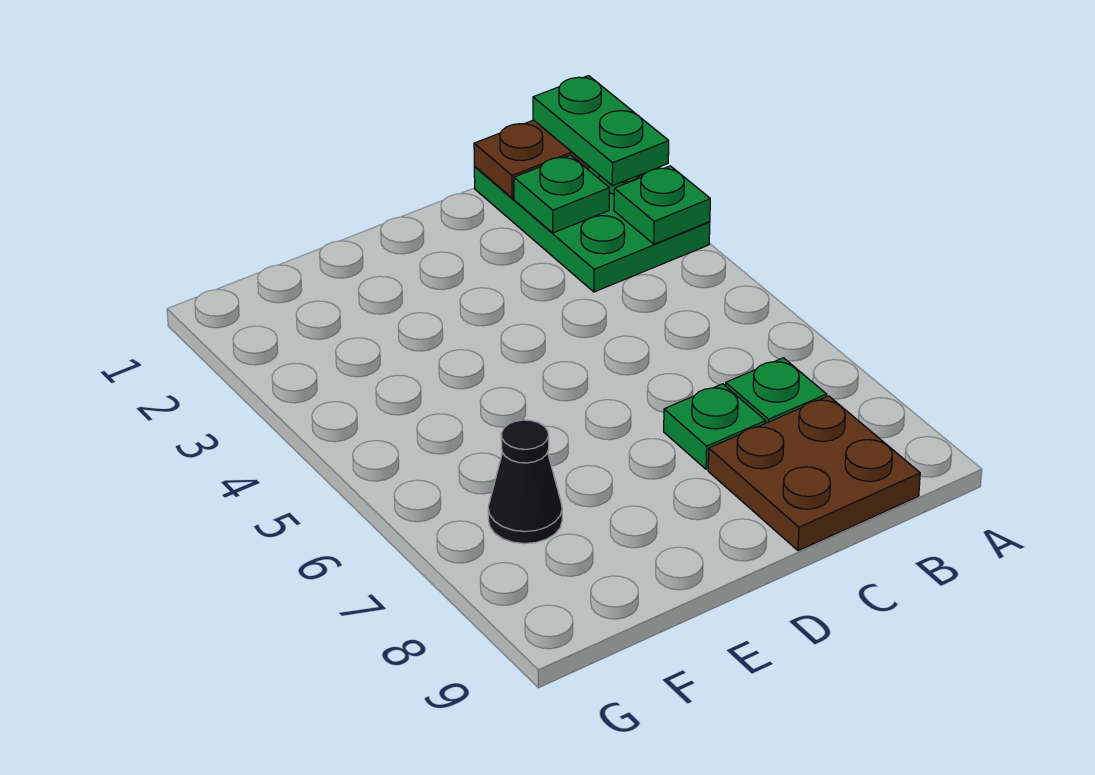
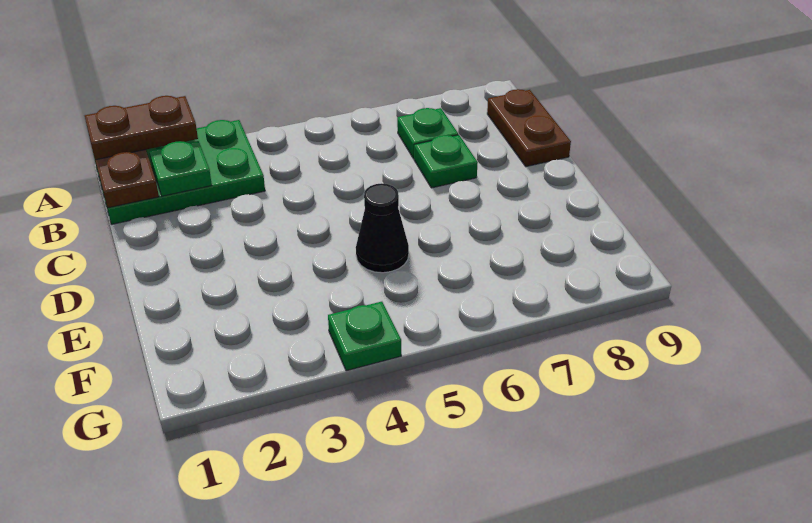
green plate A1:A2 level 3 -> brown plate A1:A2 level 3
green plate A3 level 2 -> green plate G4 level 1
brown plate B8:C9 level 1 -> brown plate B9:C9 level 1
black cone F7 level 1 -> black cone E5 level 1

